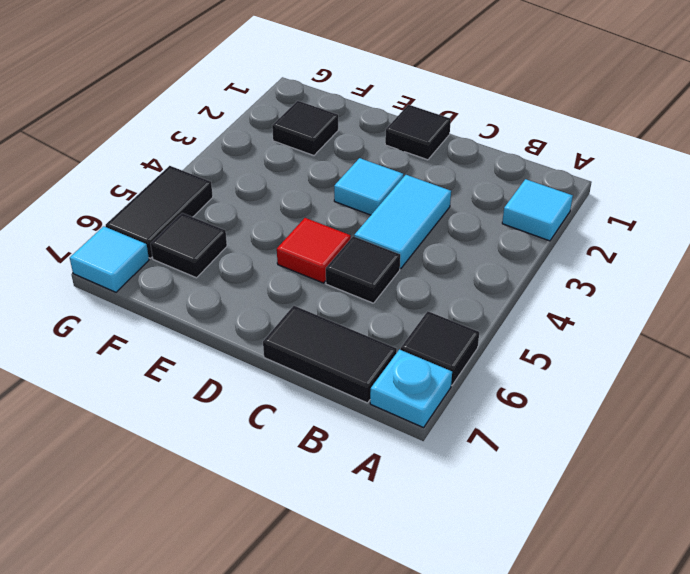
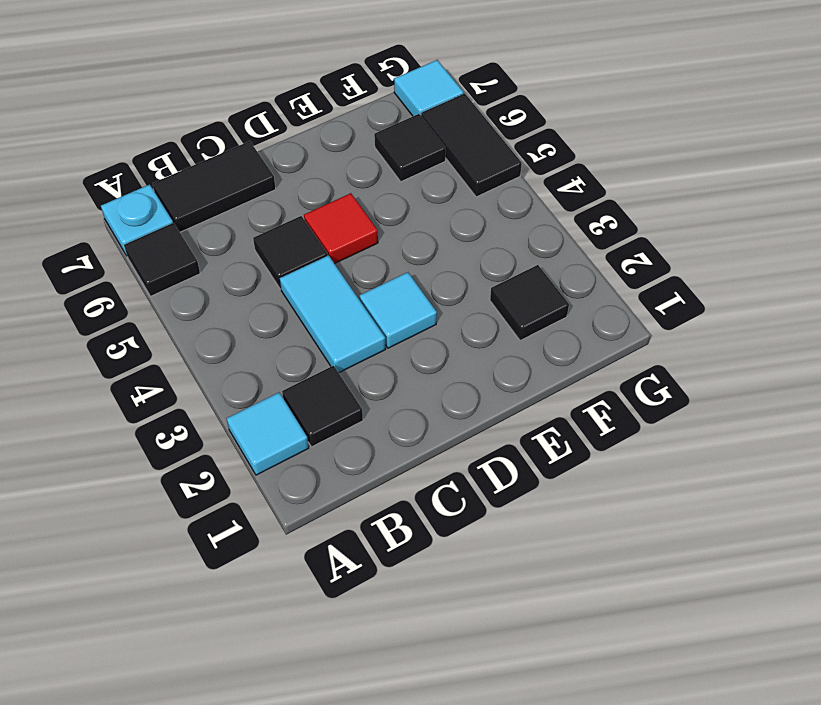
black tile D1 level 1 -> black tile B2 level 1

